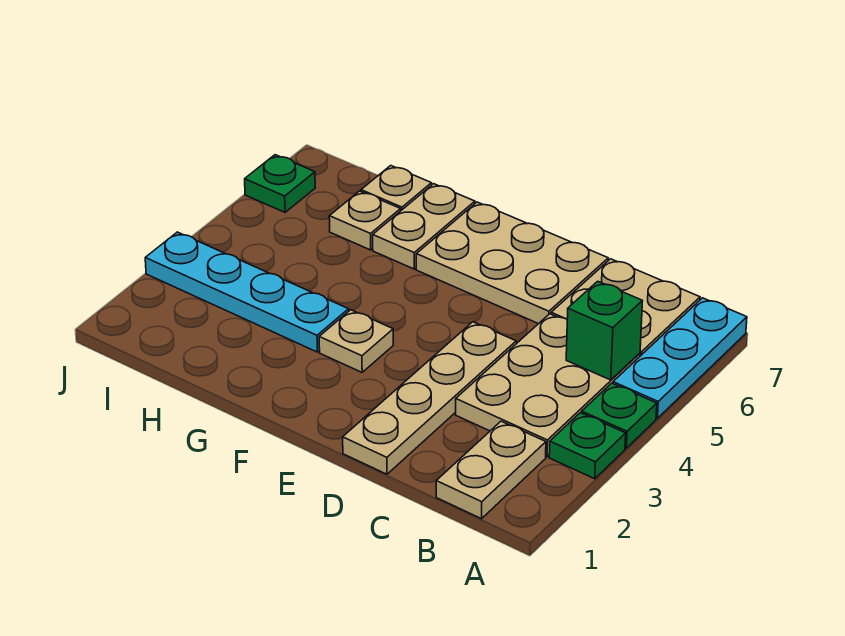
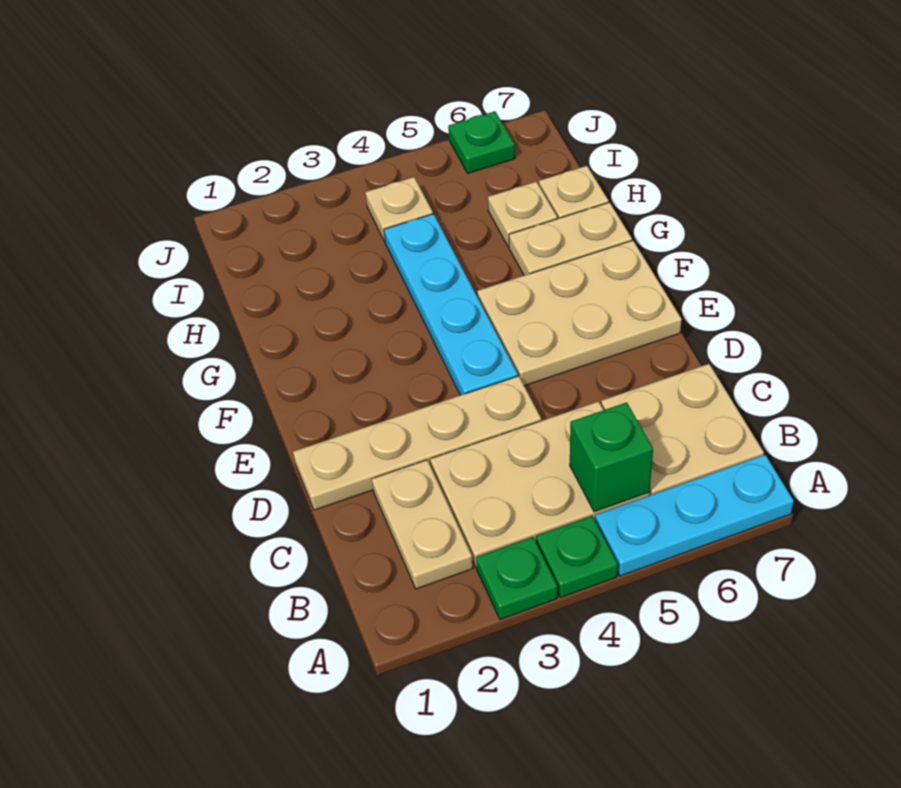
tan plate B1:B2 level 1 -> tan plate B2:C2 level 1
tan plate D6:F7 level 1 -> tan plate E5:F7 level 1
tan plate F3 level 1 -> tan plate I4 level 1
cyan plate G3:J3 level 1 -> cyan plate E4:H4 level 1

